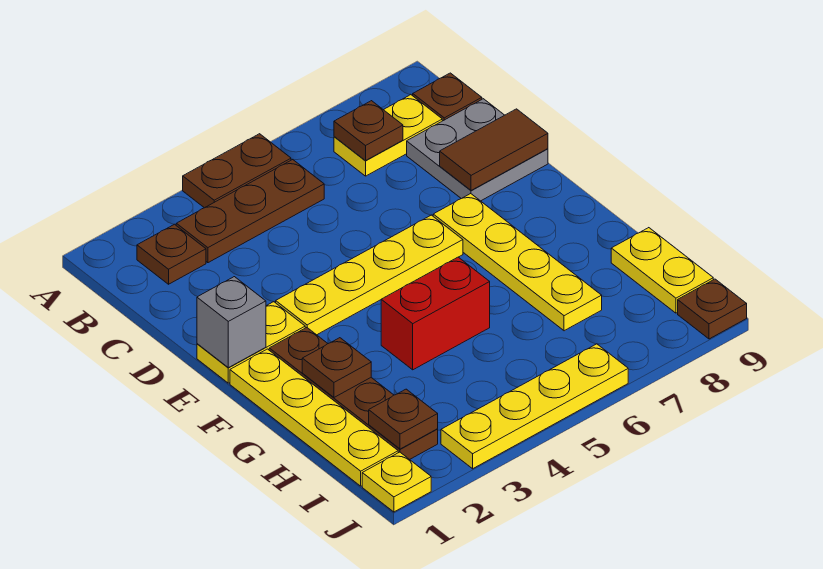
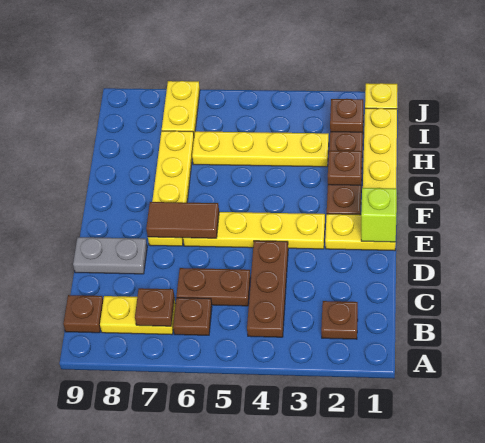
brown plate A4:A5 level 1 -> brown plate C5:C6 level 1
brown plate B3:B5 level 1 -> brown plate B4:D4 level 1
grey plate C8:D9 level 1 -> grey plate D8:D9 level 1
brown tile D8:D9 level 2 -> brown tile E6:E7 level 2
grey brick E1 level 2 -> lime brick E1 level 2
red brick G4:G5 level 1 -> none
yellow plate H9:I9 level 1 -> yellow plate I7:J7 level 1
yellow plate J3:J6 level 1 -> yellow plate H3:H6 level 1
brown plate J9 level 1 -> brown plate B6 level 1

